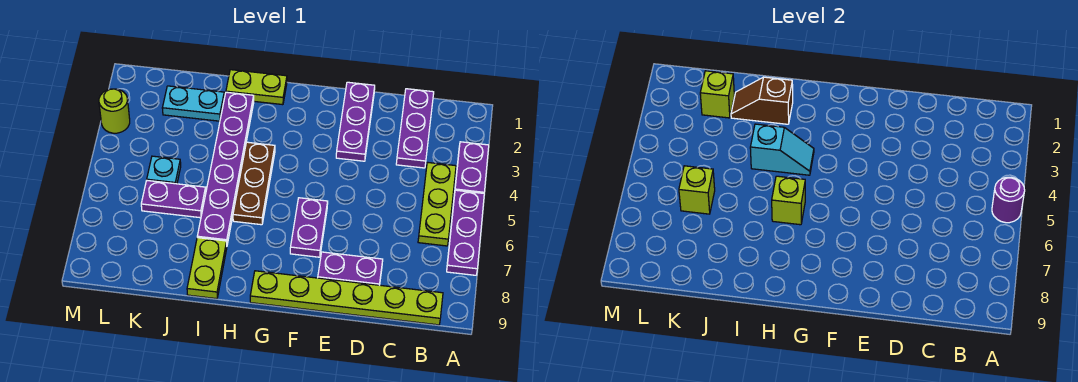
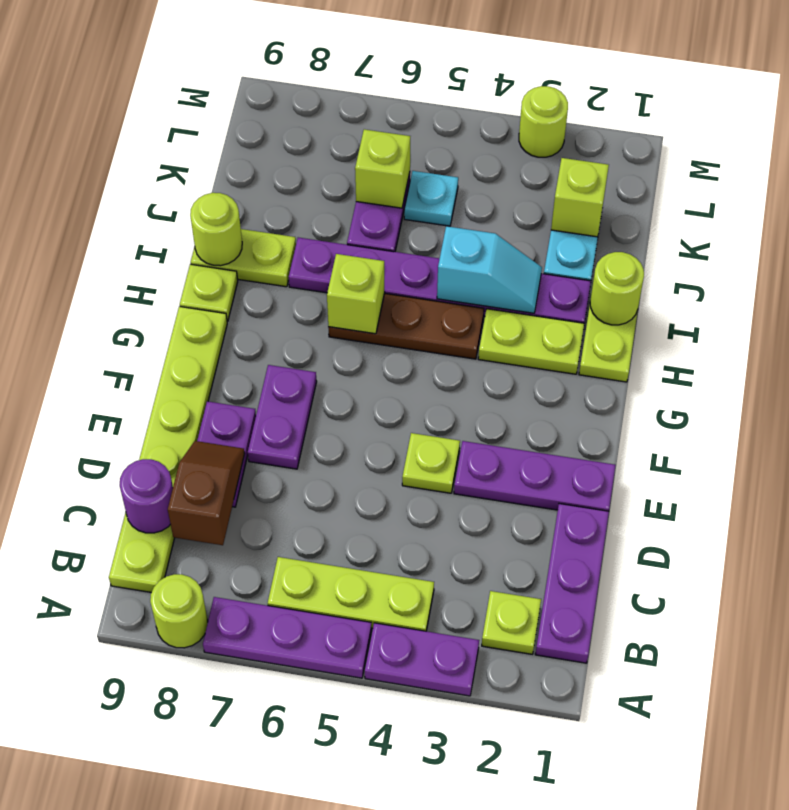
purple round brick A5 level 2 -> purple round brick C9 level 2
none -> lime round brick A8 level 1
none -> lime plate B2 level 1
purple plate C1:C3 level 1 -> purple plate B1:D1 level 1
none -> lime plate E4 level 1
purple plate F6:F7 level 1 -> purple plate E7:F7 level 1
none -> lime plate H2:H3 level 1
cyan slope H4:I4 level 2 top I -> cyan slope I3:I4 level 2 top 4
none -> lime plate H9 level 1
none -> lime round brick I1 level 2
brown slope I2:J2 level 2 top I -> brown slope C8:D8 level 2 top C
none -> lime round brick I9 level 2

